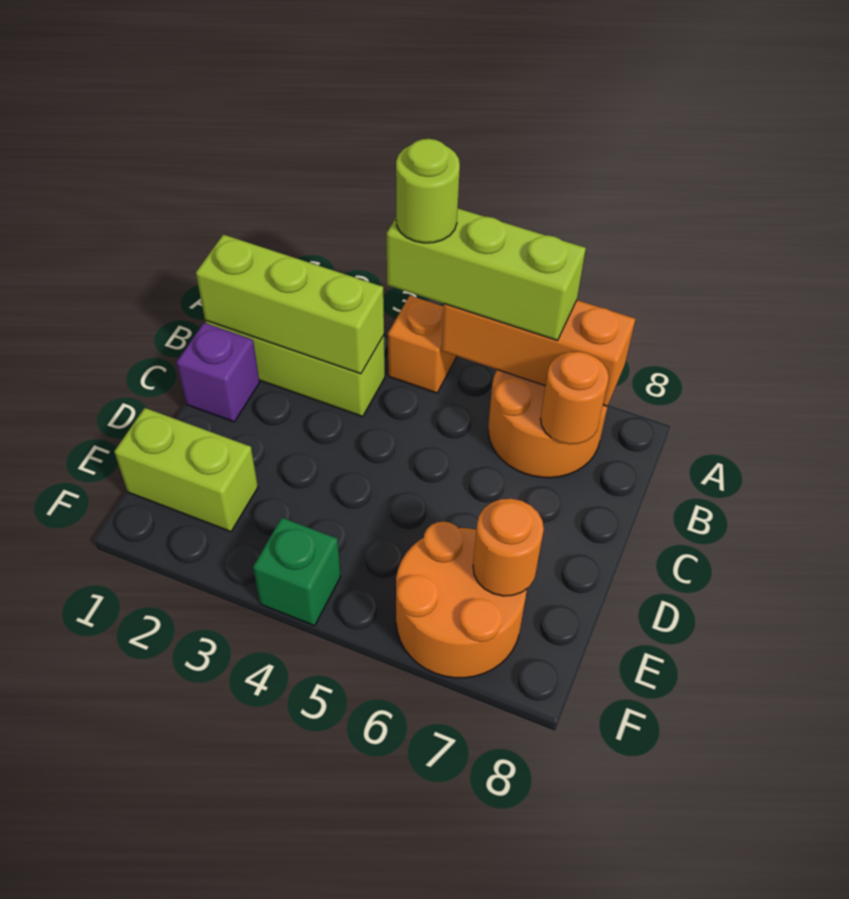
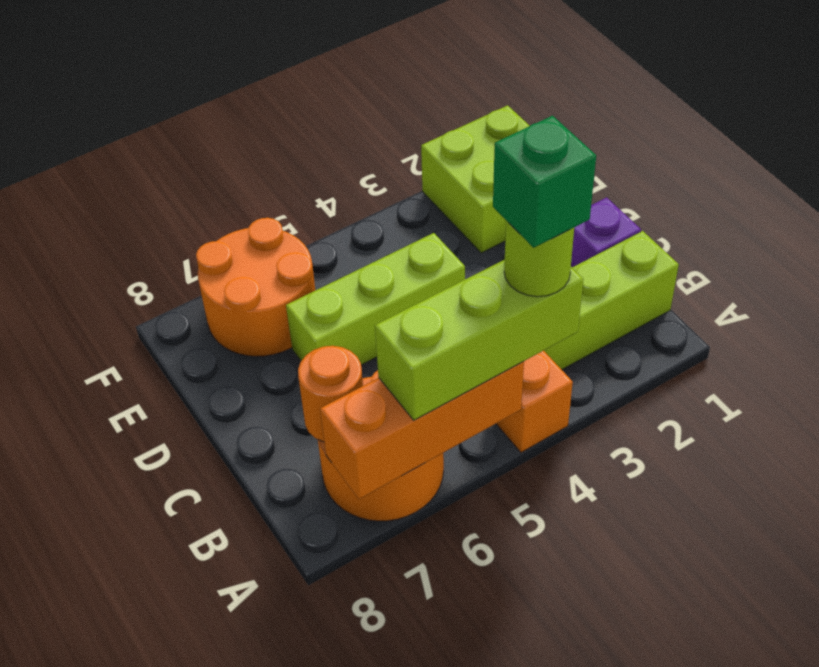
lime brick B1:B3 level 2 -> lime brick D4:D6 level 1
lime brick E1:E2 level 1 -> lime brick E1:F2 level 1
orange round brick E7 level 2 -> none
green brick F4 level 1 -> green brick A4 level 5

